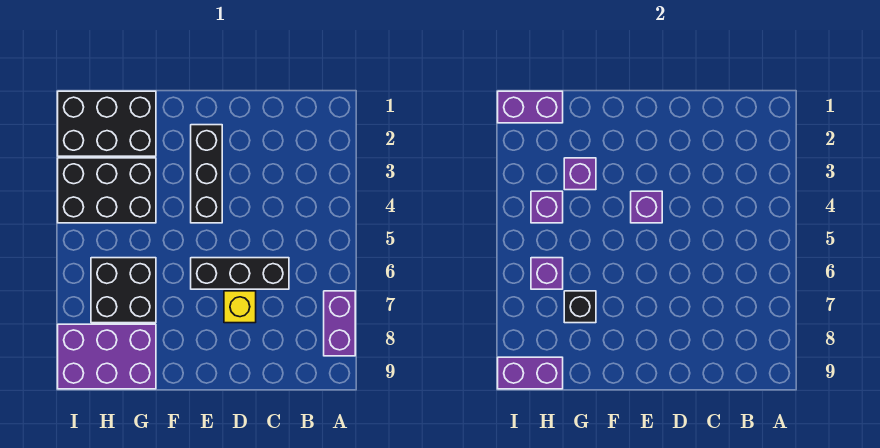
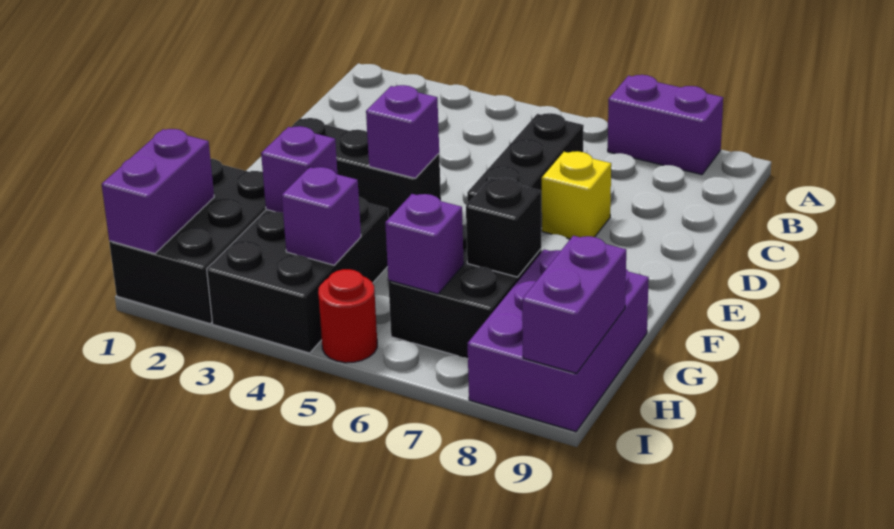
none -> red round brick I5 level 1

